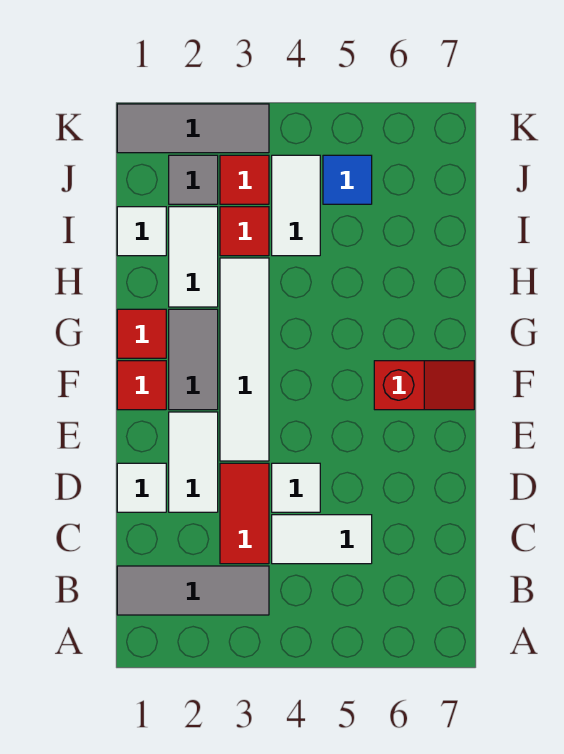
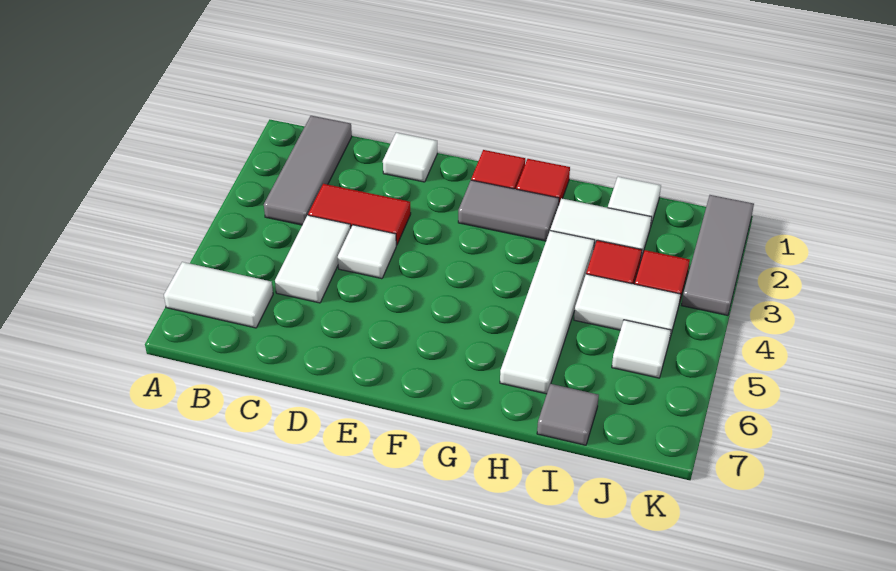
white tile D2:E2 level 1 -> white tile A6:B6 level 1
white tile E3:H3 level 1 -> white tile H3:H6 level 1
red slope F6:F7 level 1 top 6 -> none
grey tile J2 level 1 -> grey tile I7 level 1
blue tile J5 level 1 -> white tile J5 level 1

